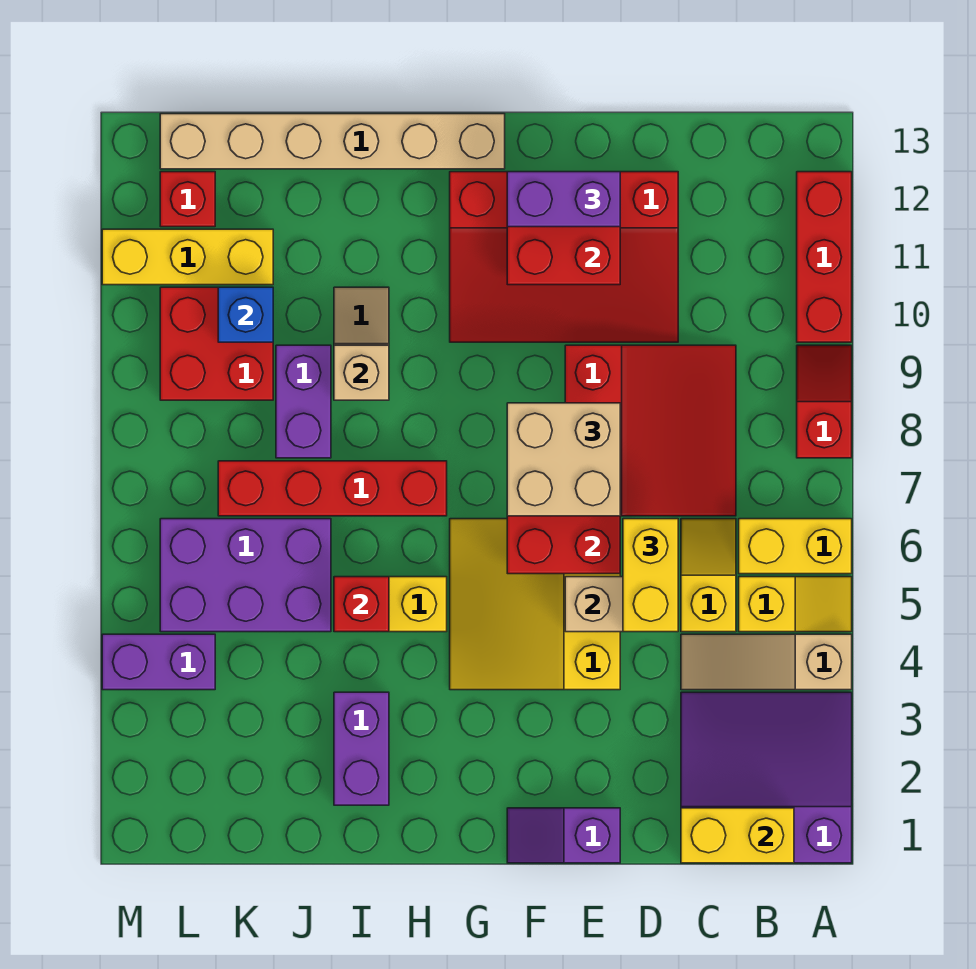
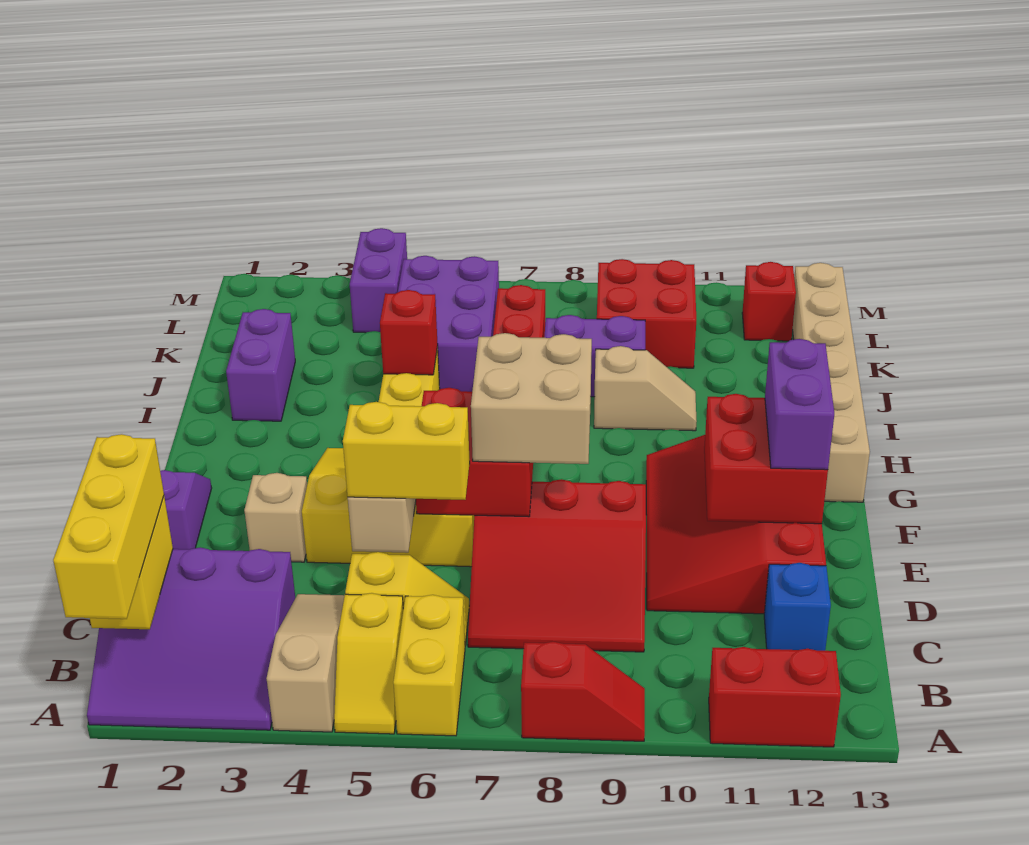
purple slope A1:C3 level 1 top 1 -> purple slope A1:C3 level 1 top C
red brick A10:A12 level 1 -> red brick A11:A12 level 1
purple brick I2:I3 level 1 -> purple brick I2:J2 level 1
tan brick I9 level 2 -> tan brick E3 level 1
blue brick K10 level 2 -> blue brick C12 level 1
yellow brick K11:M11 level 1 -> yellow brick A1:C1 level 3

